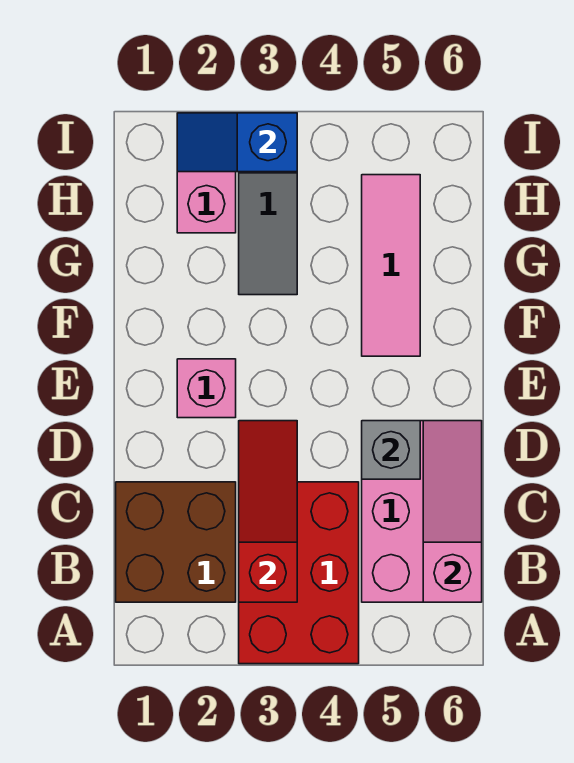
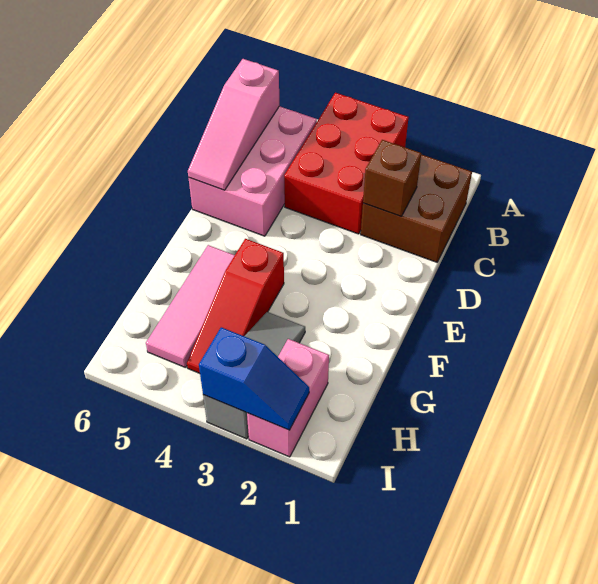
red slope B3:D3 level 2 top B -> red slope F4:H4 level 1 top F
none -> brown brick C2 level 2
grey brick D5 level 2 -> none
pink brick E2 level 1 -> none

